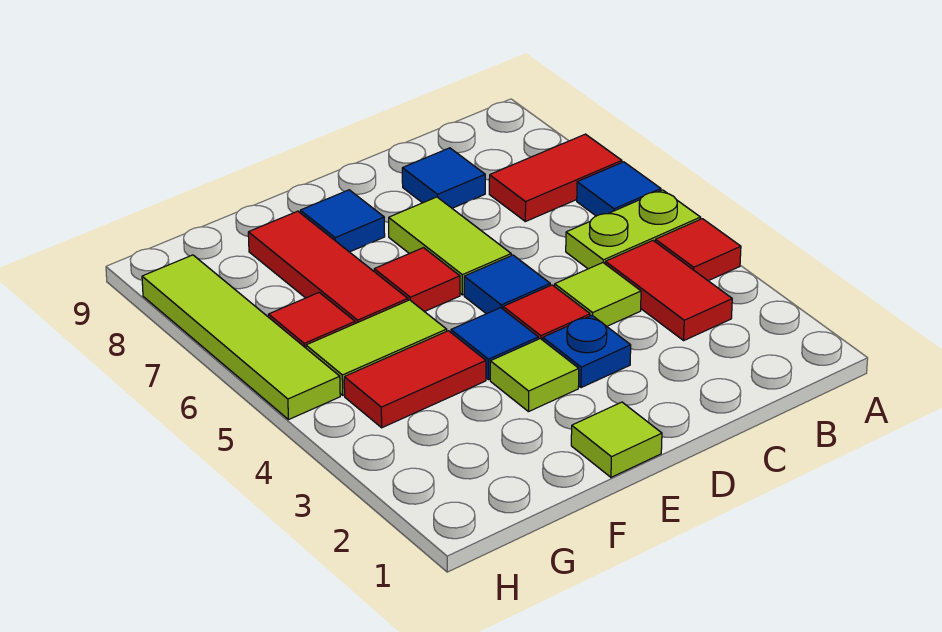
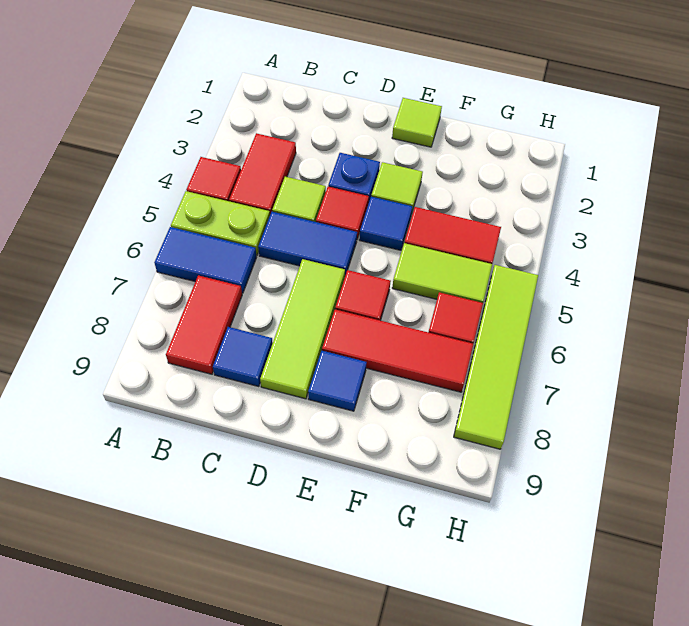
blue tile A6 level 1 -> blue tile A6:B6 level 1
red tile A7:B7 level 1 -> red tile B7:B8 level 1
blue tile D5 level 1 -> blue tile C5:D5 level 1
lime tile D6:D7 level 1 -> lime tile D6:D8 level 1
red tile F6:F8 level 1 -> red tile E7:G7 level 1

